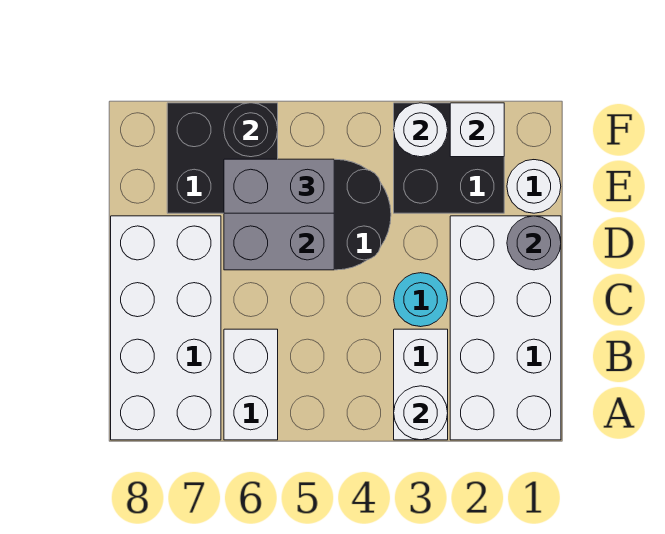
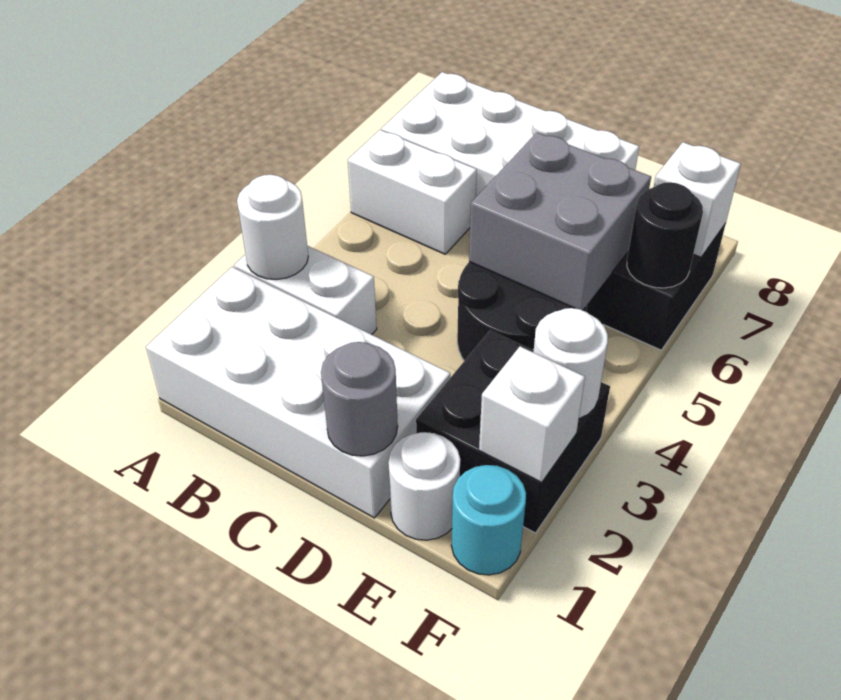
cyan round brick C3 level 1 -> cyan round brick F1 level 1
grey brick E5:E6 level 3 -> none
none -> white brick F7 level 2

